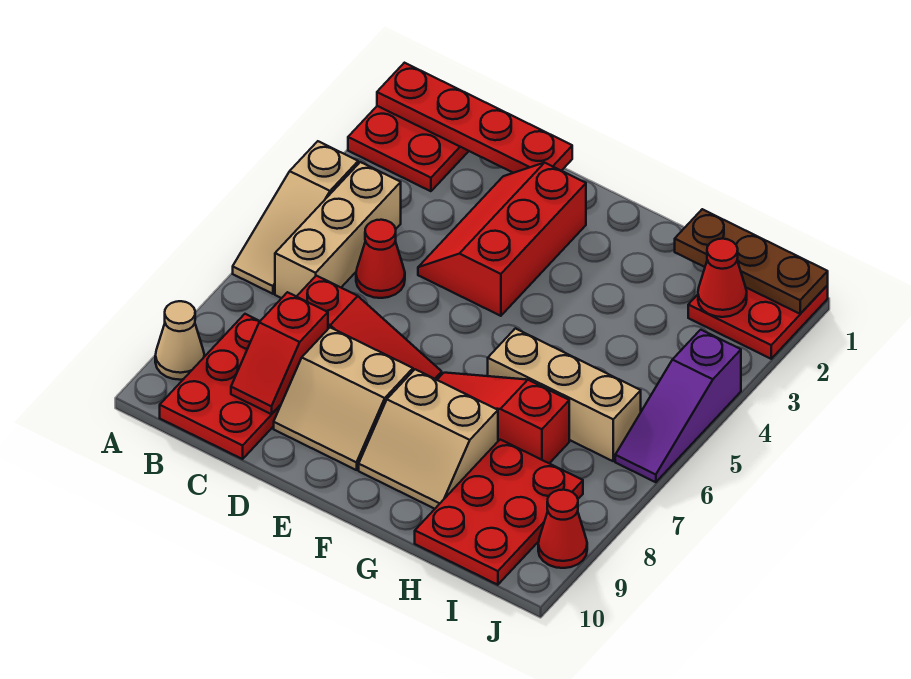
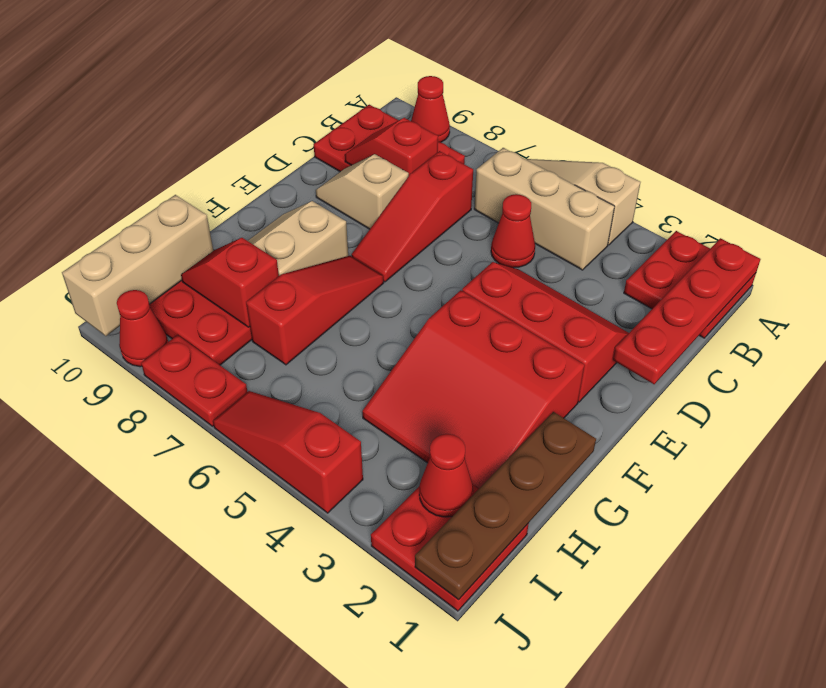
tan cone A9 level 1 -> red cone A9 level 1
tan slope D8:E9 level 1 top 8 -> tan slope D8:D9 level 1 top 8
none -> red slope F2:H4 level 1 top F
tan brick G6:I6 level 1 -> tan brick H10:J10 level 2
brown plate H1:J1 level 2 -> brown plate G1:J1 level 2
none -> red slope H8:H9 level 2 top 8
purple slope J4:J6 level 1 top 4 -> red slope J4:J6 level 1 top 4
none -> red plate J7:J8 level 1

